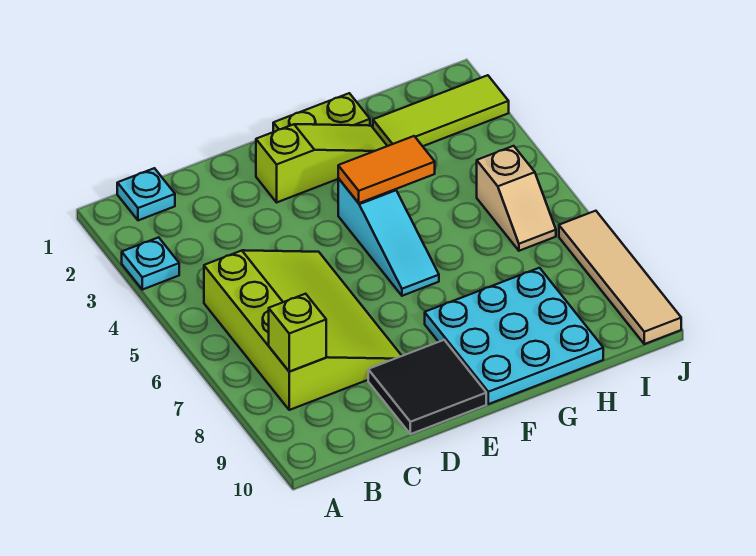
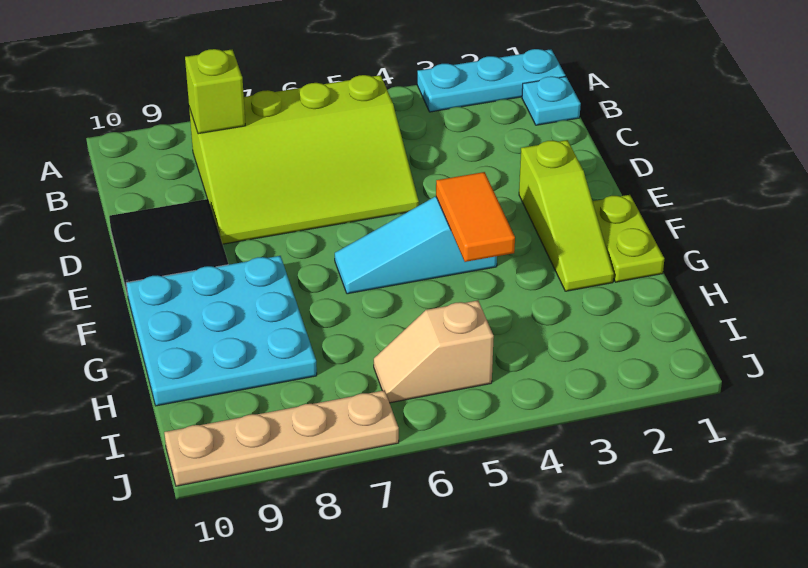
cyan plate A3 level 1 -> cyan plate A1:A3 level 1
lime tile H2:J2 level 1 -> none
tan tile J7:J10 level 1 -> tan plate J7:J10 level 1

